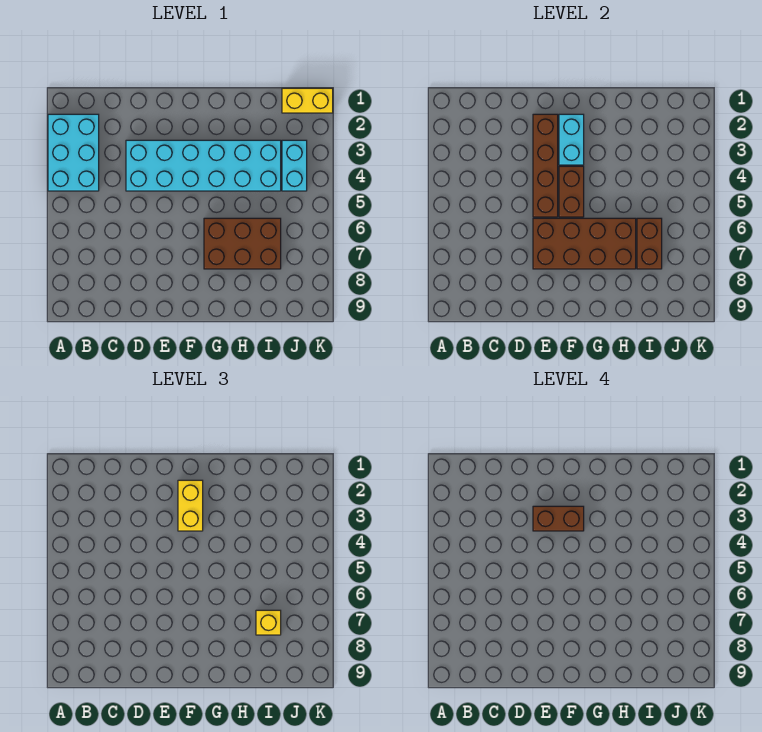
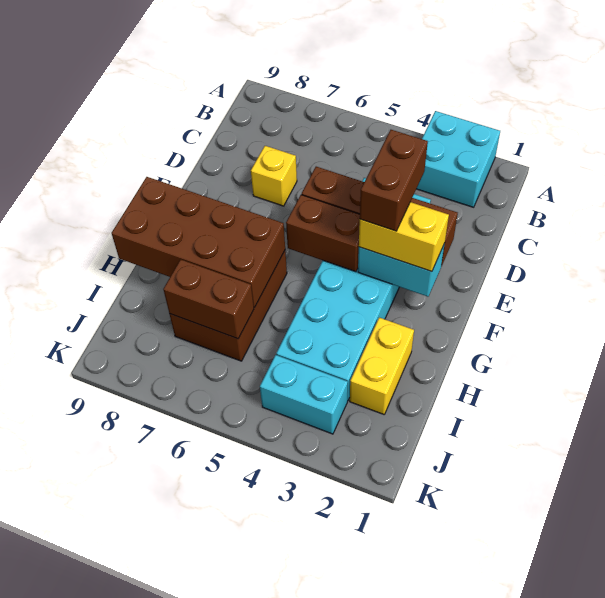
cyan brick A2:B4 level 1 -> cyan brick A2:B3 level 1
brown brick E6:H7 level 2 -> brown brick G6:H9 level 2
yellow brick I7 level 3 -> yellow brick D7 level 1
yellow brick J1:K1 level 1 -> yellow brick H2:I2 level 1

